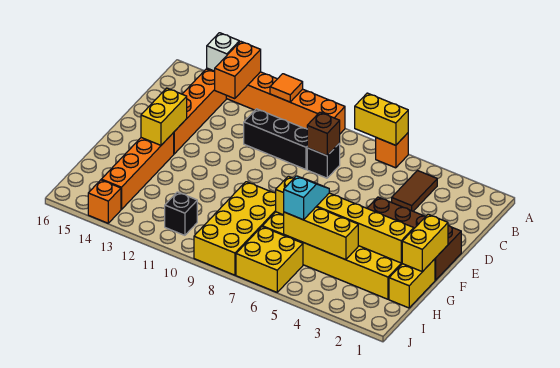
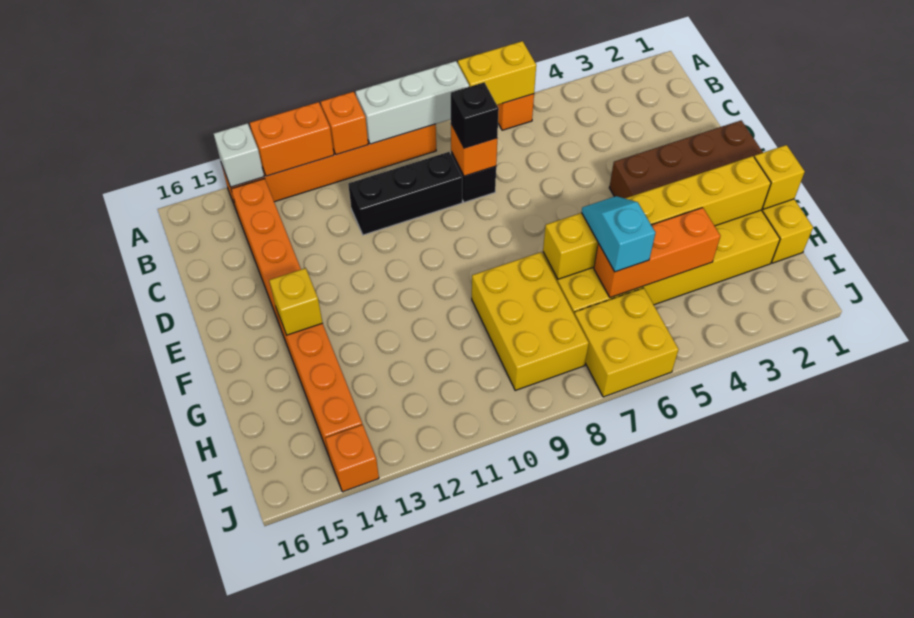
none -> white brick A8:A10 level 2
orange tile A11 level 2 -> orange brick A11 level 2
orange brick A13:B13 level 2 -> orange brick A12:A13 level 2
brown tile B4:C4 level 1 -> none
brown brick C8 level 2 -> orange brick C8 level 2
yellow brick E14:F14 level 2 -> yellow brick F14 level 2
yellow brick F1:G1 level 2 -> yellow brick G1 level 2
yellow brick G8:J9 level 1 -> yellow brick G8:I9 level 1
yellow brick H4:H6 level 2 -> orange brick H4:H6 level 2
black brick I11 level 1 -> black brick C8 level 3

